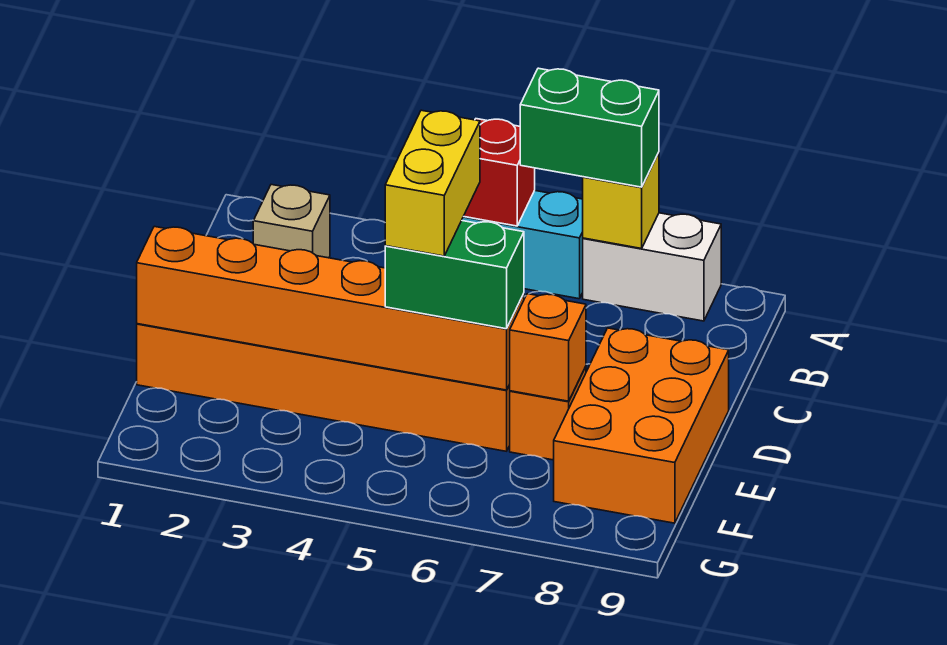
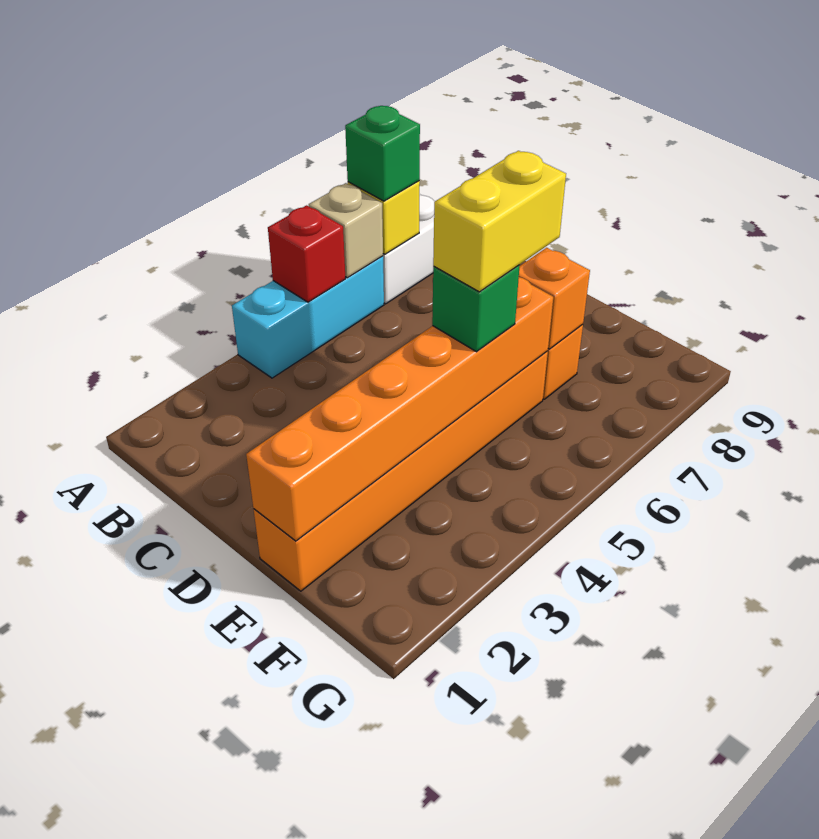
green brick A6:A7 level 3 -> green brick A7 level 3
tan brick B2 level 1 -> tan brick A6 level 2
yellow brick D5:E5 level 4 -> yellow brick E5:E6 level 4
orange brick D8:F9 level 1 -> none
green brick E5:E6 level 3 -> green brick E5 level 3

